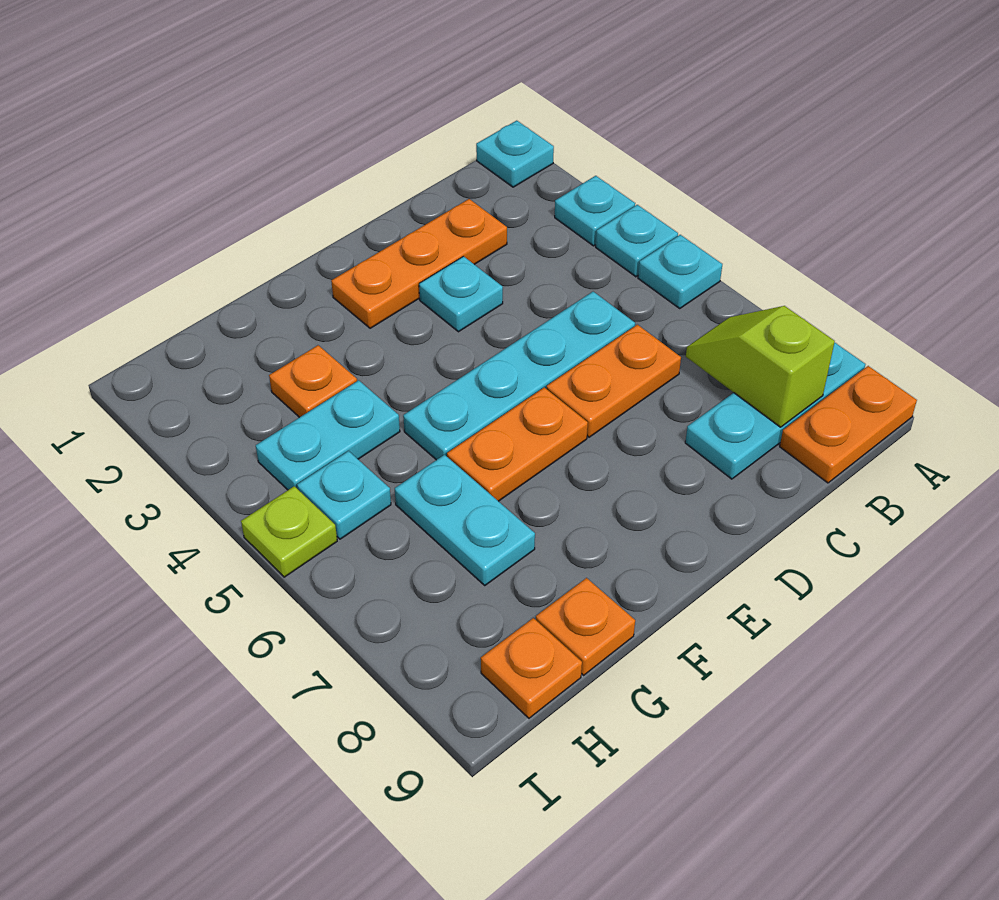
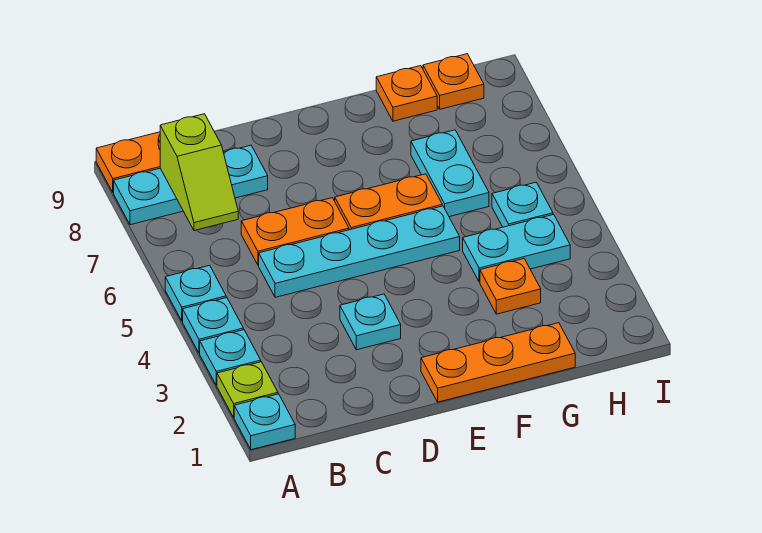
orange plate C2:E2 level 1 -> orange plate E1:G1 level 1
lime plate I5 level 1 -> lime plate A2 level 1

